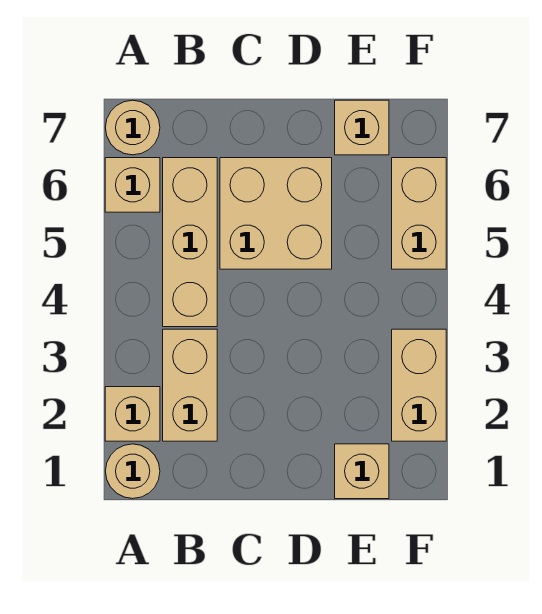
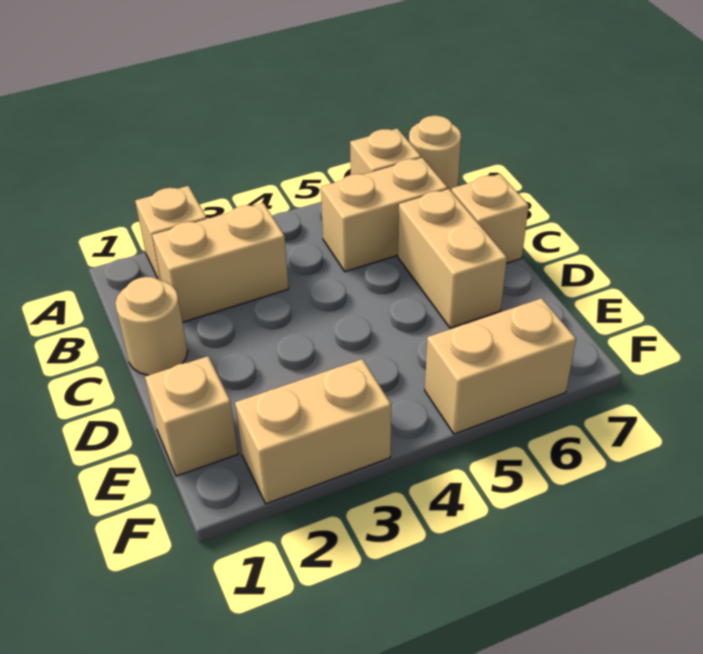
tan round brick A1 level 1 -> tan round brick C1 level 1
tan brick B4:B6 level 1 -> tan brick B5:B6 level 1
tan brick C5:D6 level 1 -> tan brick C6:D6 level 1
tan brick E7 level 1 -> tan brick C7 level 1

